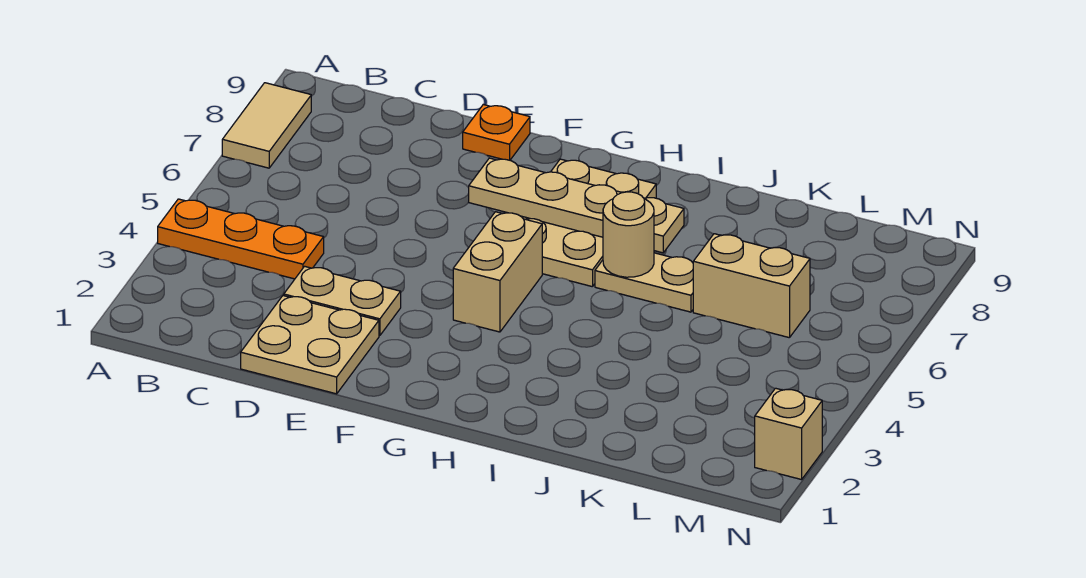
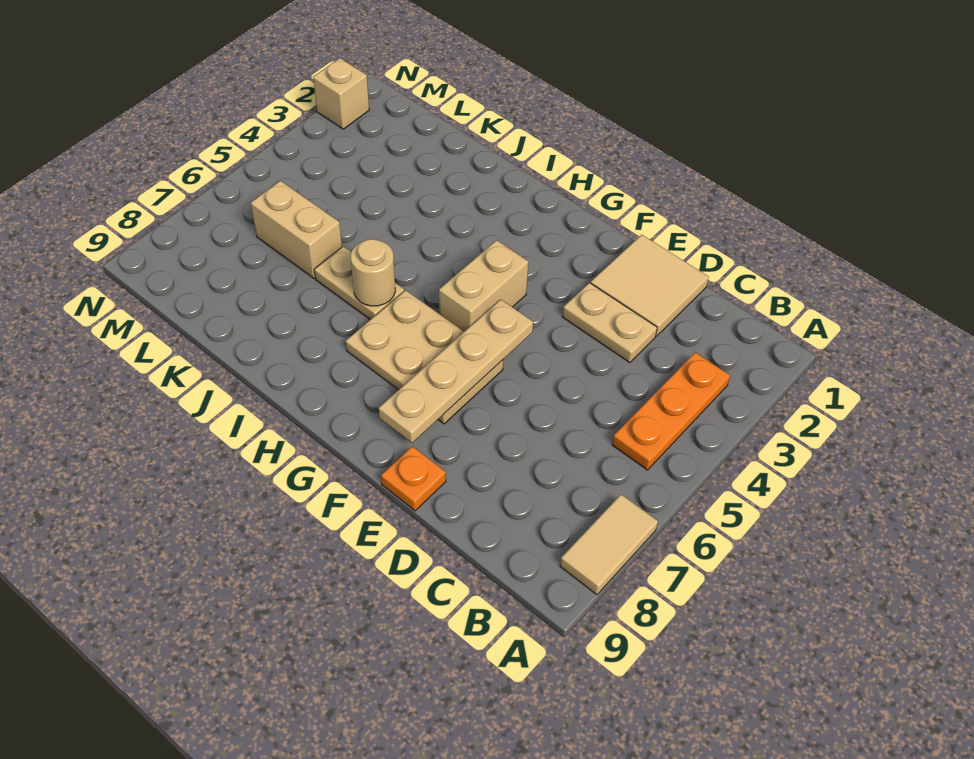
orange plate A4:C4 level 1 -> orange plate B3:B5 level 1
tan plate D1:E2 level 1 -> tan tile D1:E2 level 1
tan plate F7:I7 level 2 -> tan plate F5:F8 level 2
tan plate G6:H8 level 1 -> tan plate F6:H7 level 1

